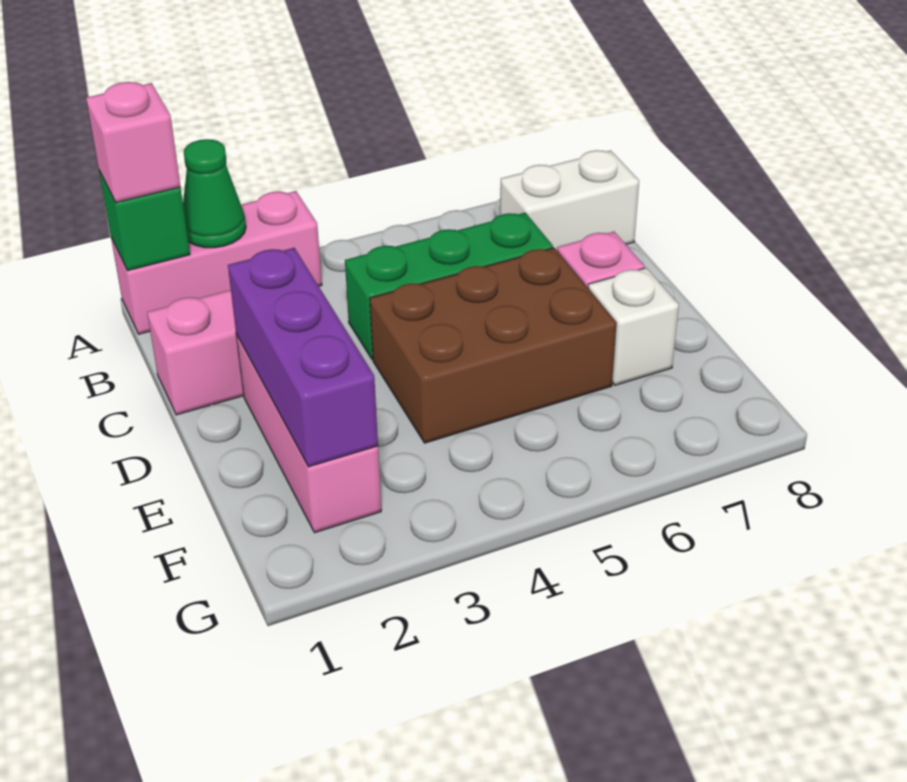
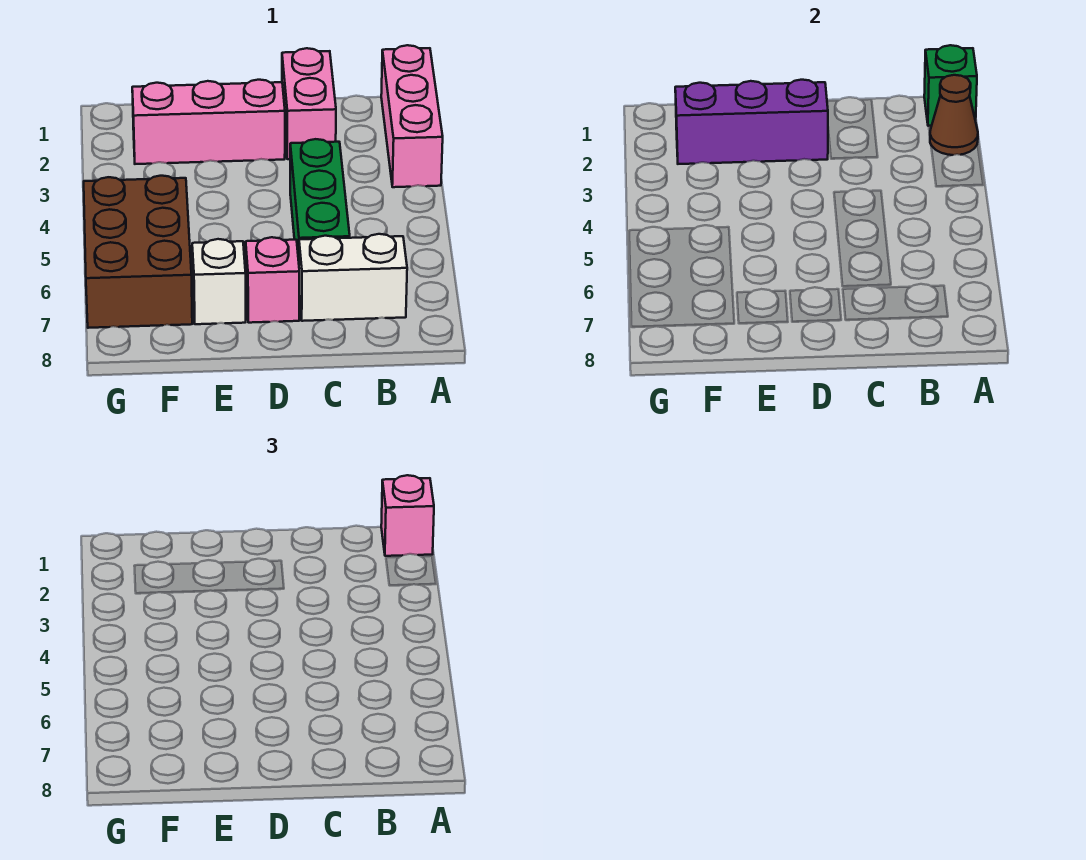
green cone A2 level 2 -> brown cone A2 level 2
white brick B7:B8 level 1 -> white brick B7:C7 level 1
brown brick D4:E6 level 1 -> brown brick F5:G7 level 1

